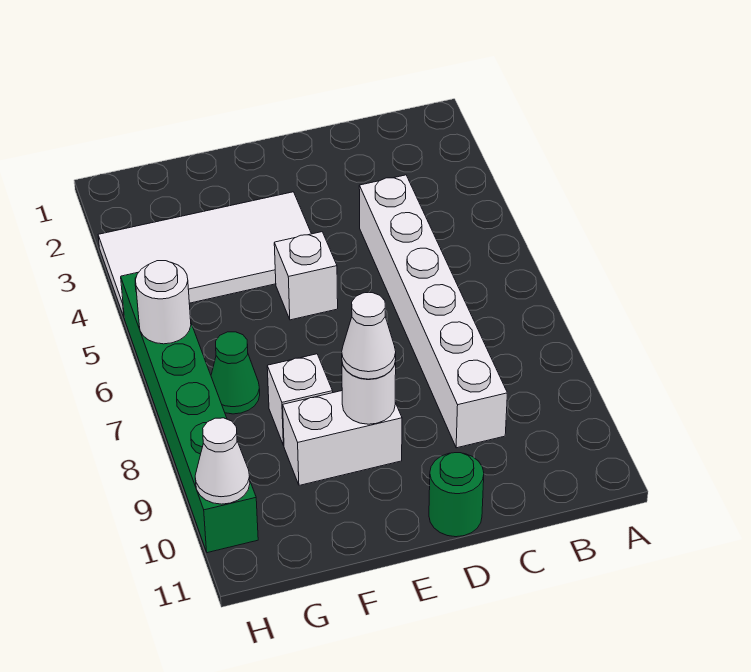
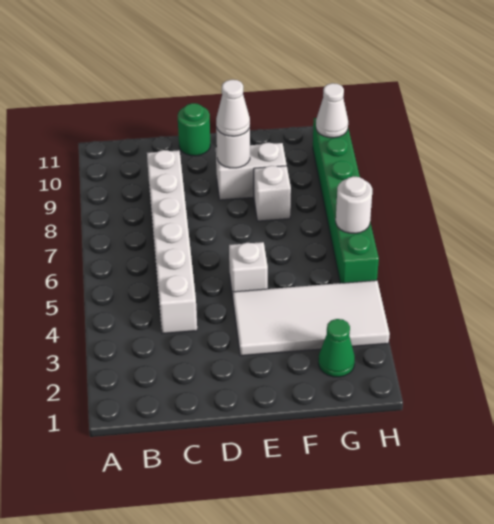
green cone G7 level 1 -> green cone G2 level 1

